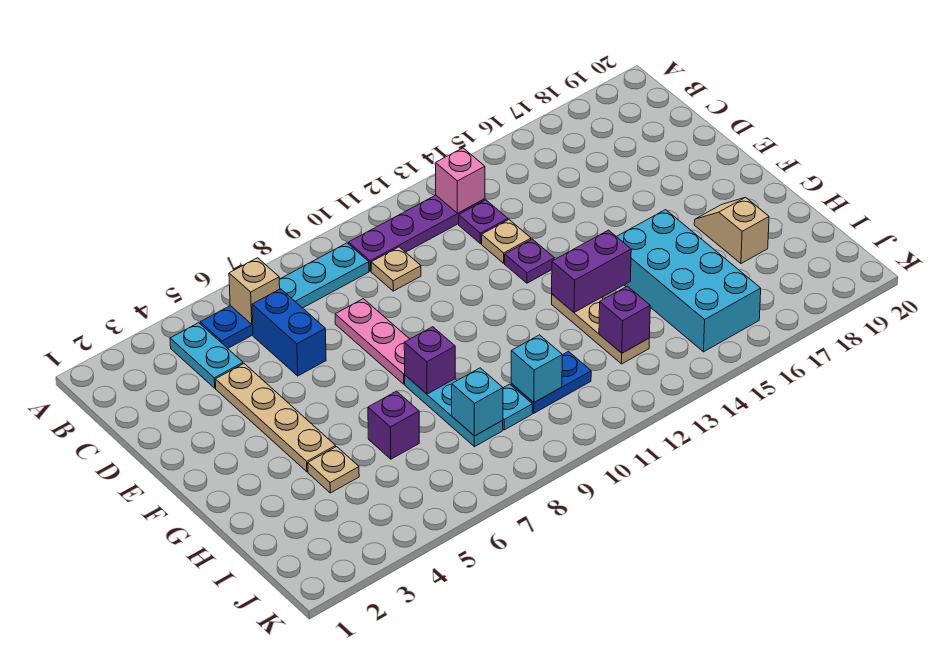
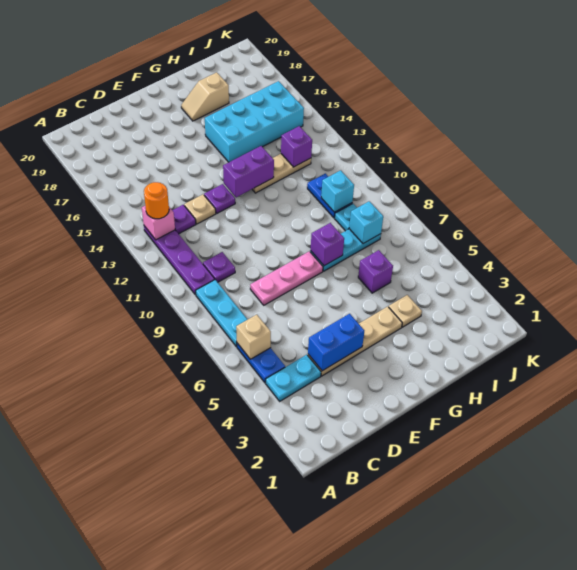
none -> orange round brick B13 level 3
blue brick C6:D6 level 1 -> blue brick D4:E4 level 2
tan plate C10 level 1 -> purple plate C10 level 1
purple brick G13:G14 level 2 -> purple brick F13:G13 level 2

